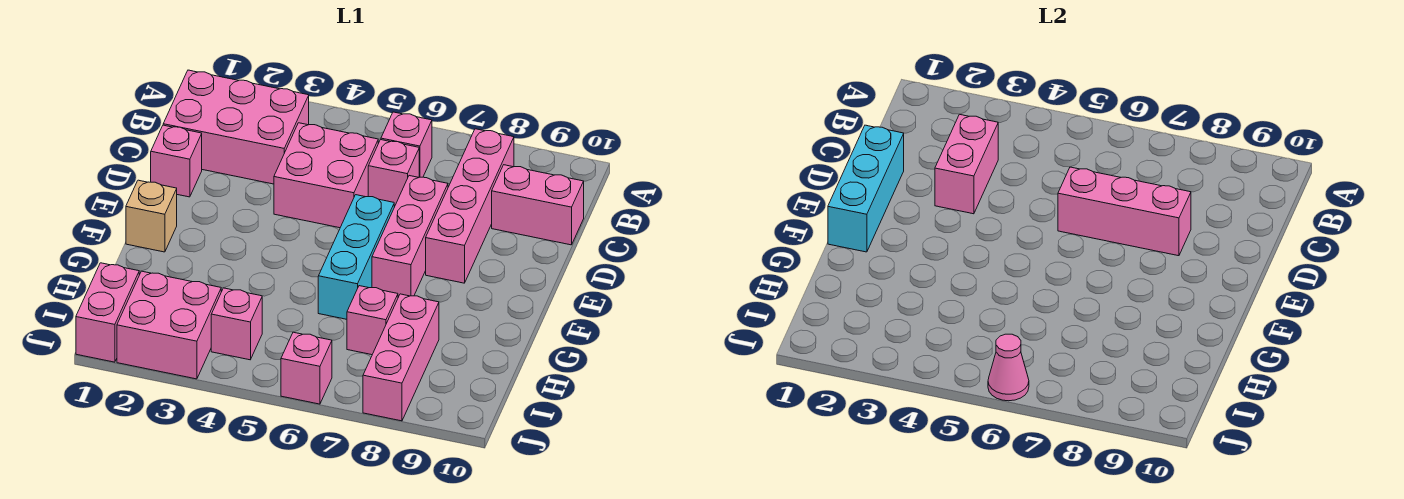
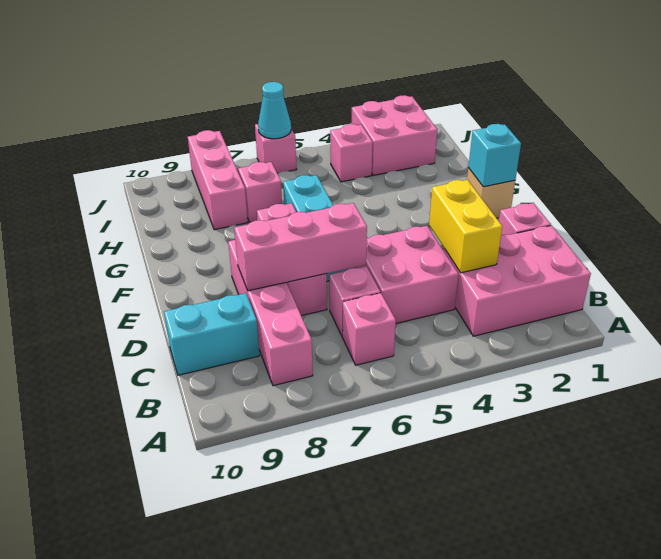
pink brick C3:D3 level 2 -> yellow brick C3:D3 level 2
pink brick C9:C10 level 1 -> cyan brick C9:C10 level 1
cyan brick D1:F1 level 2 -> cyan brick F1 level 2
pink brick I1:J1 level 1 -> none
pink cone J6 level 2 -> cyan cone J6 level 2

